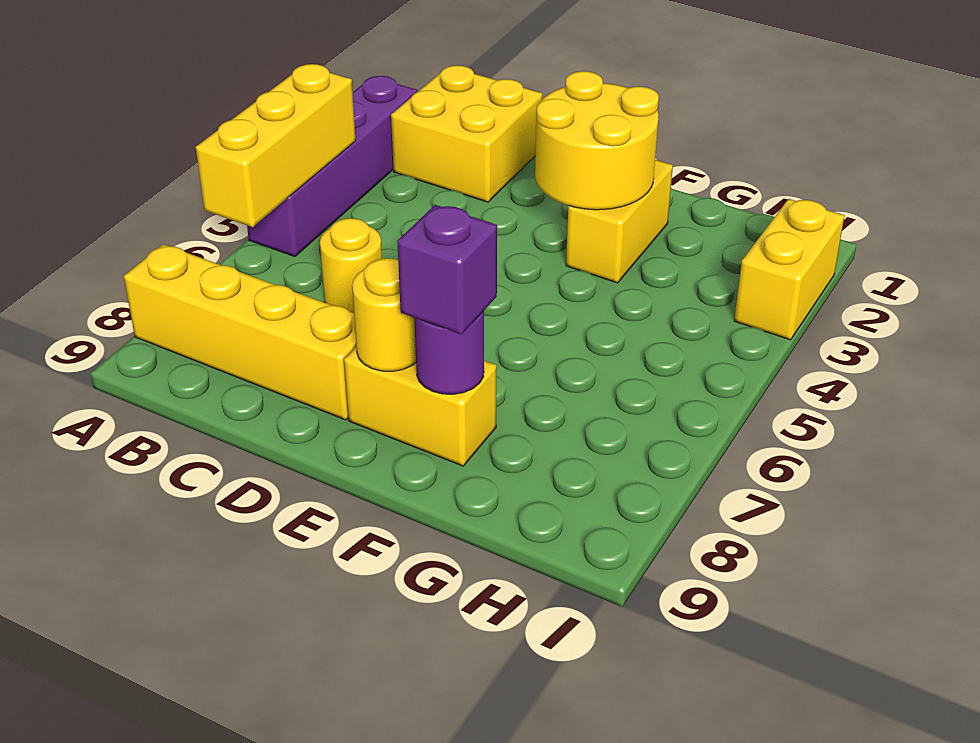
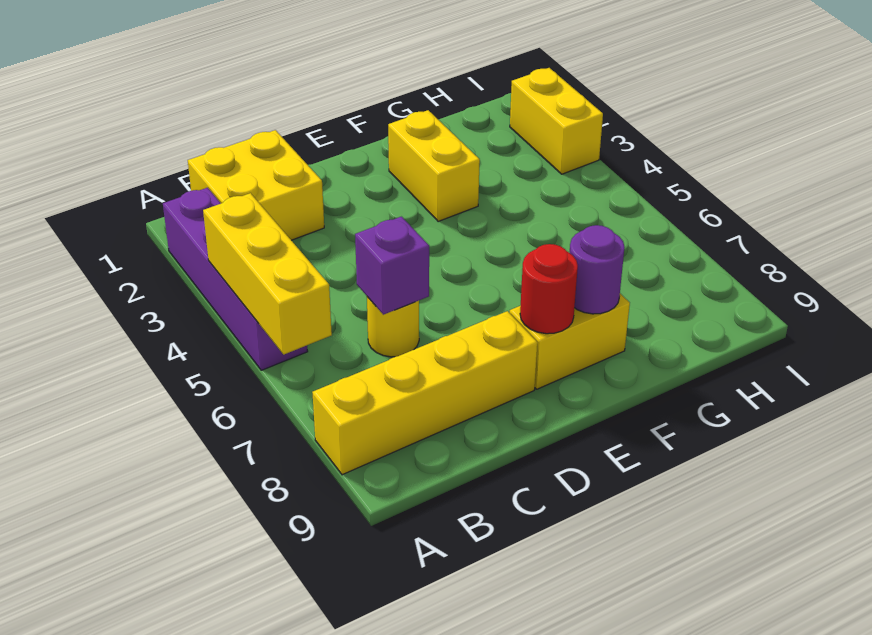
yellow round brick E2:F3 level 2 -> none
yellow round brick E8 level 2 -> red round brick E8 level 2
purple brick F8 level 3 -> purple brick C6 level 2

